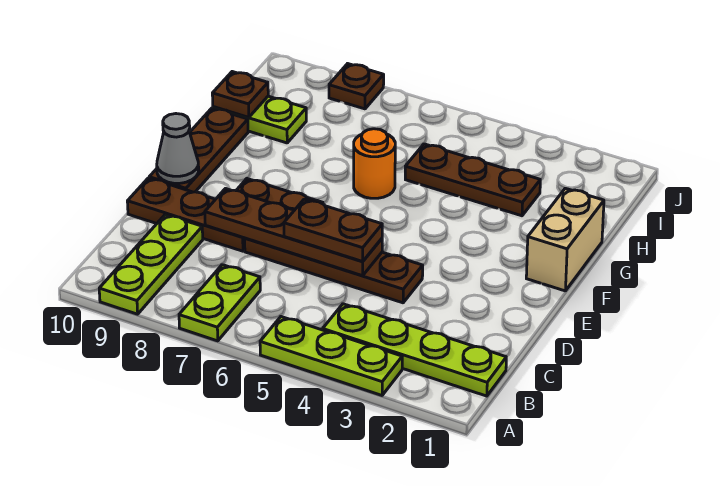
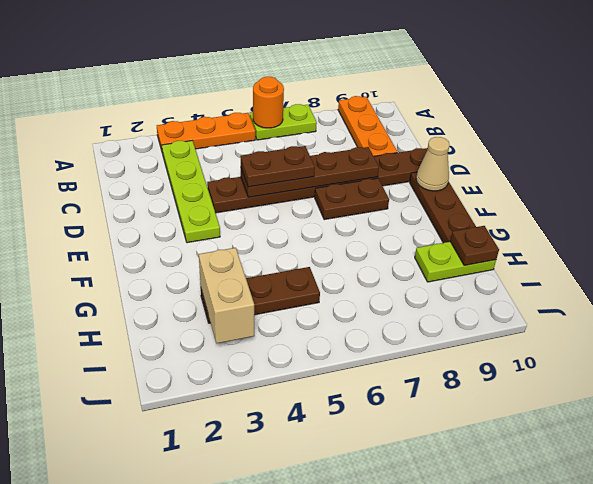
lime plate A3:A5 level 1 -> orange plate A3:A5 level 1
lime plate A7:B7 level 1 -> lime plate A6:A7 level 1
lime plate A9:C9 level 1 -> orange plate A9:C9 level 1
lime plate B1:B4 level 1 -> lime plate B3:E3 level 1
grey cone E10 level 2 -> tan cone E10 level 2
tan brick F1:G1 level 1 -> tan brick H3:I3 level 2
orange round brick G6 level 1 -> orange round brick A6 level 2
brown plate J8 level 1 -> none

